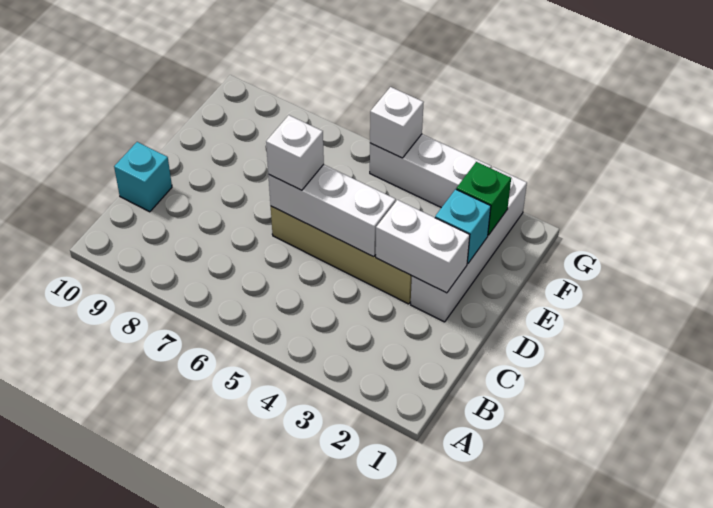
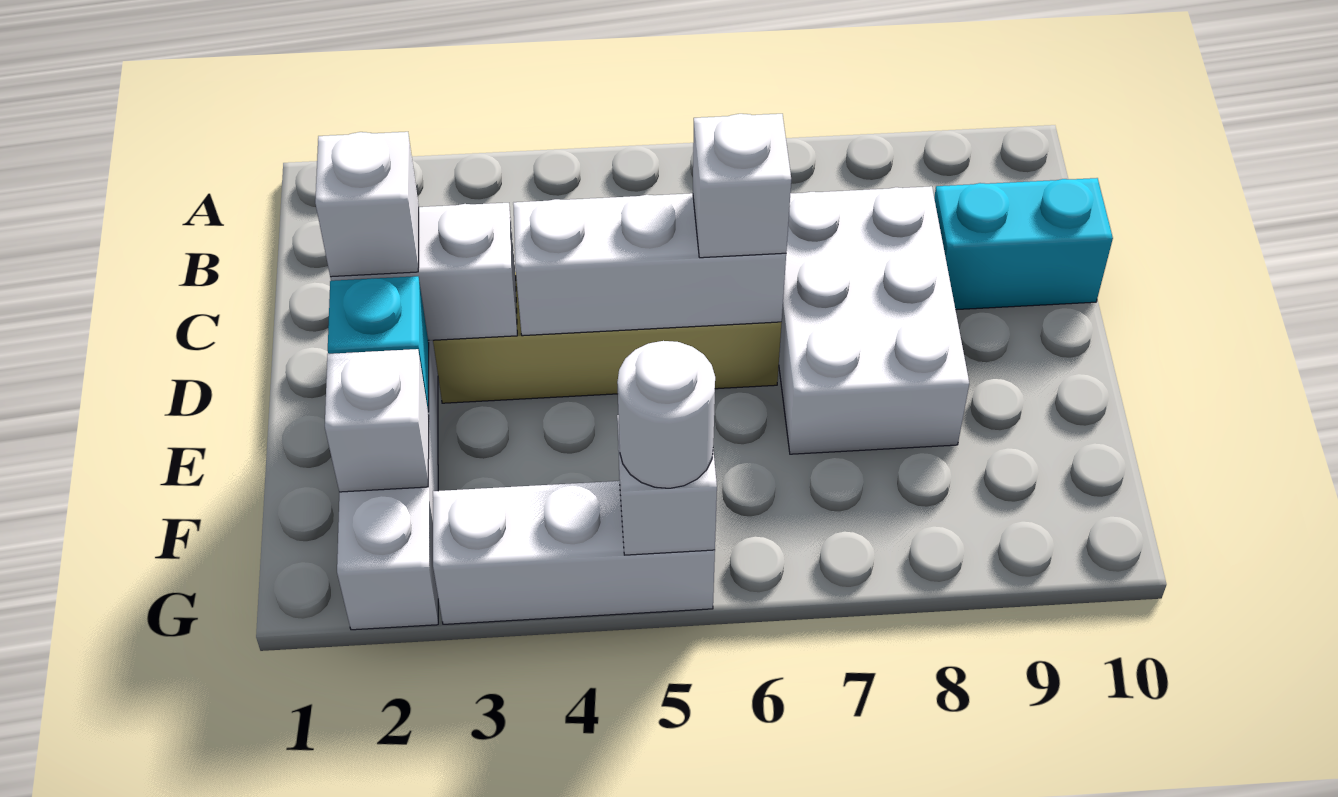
none -> white brick C7:E8 level 1
cyan brick C10 level 1 -> cyan brick C9:C10 level 1
none -> white brick D2 level 3
green brick F2 level 2 -> white brick F2 level 2
none -> white round brick G5 level 3

